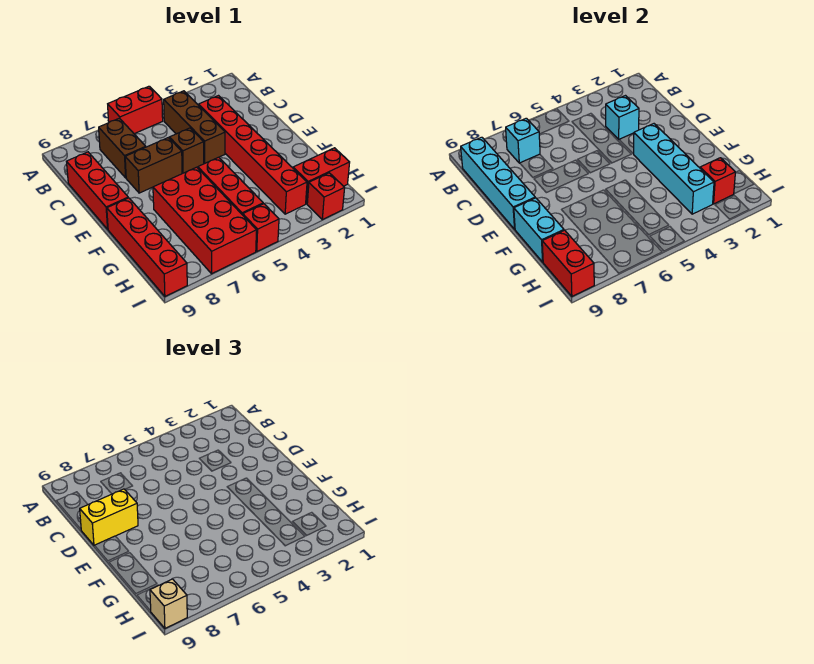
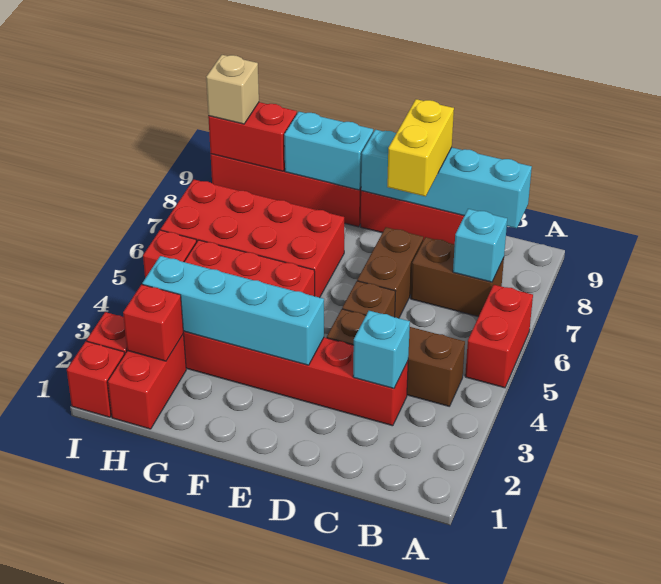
none -> red brick I1 level 1

